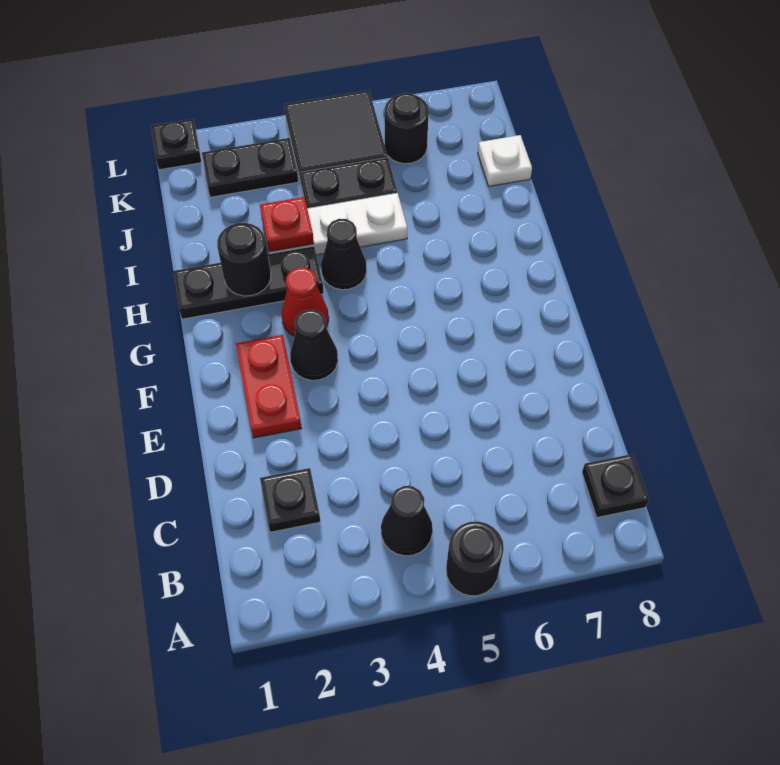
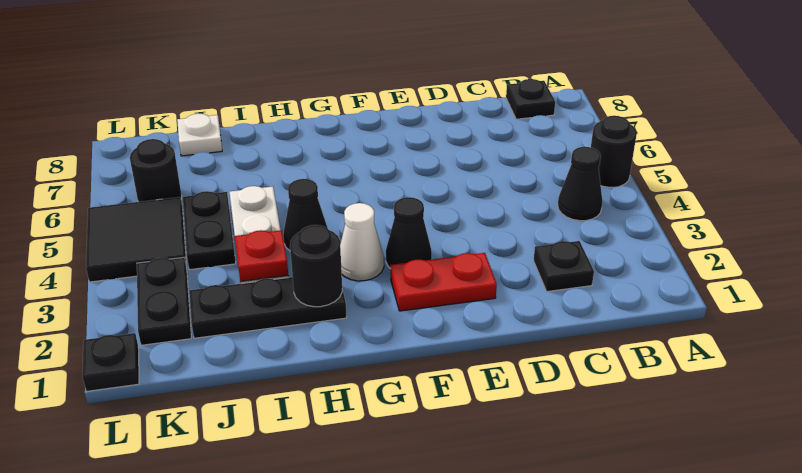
red cone G3 level 1 -> white cone G3 level 1
black plate H1:H3 level 1 -> black plate H2:J2 level 1

